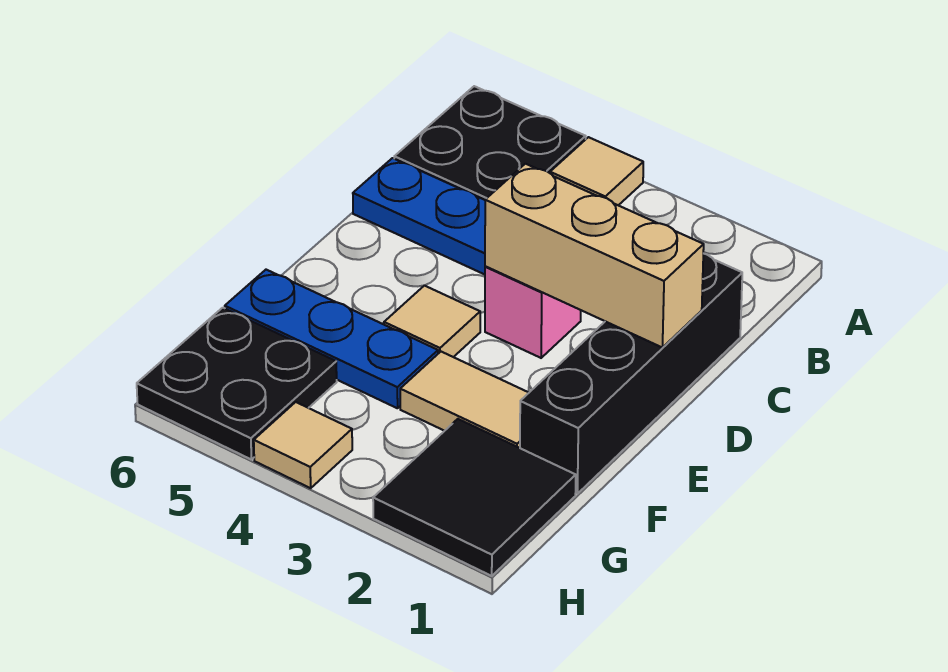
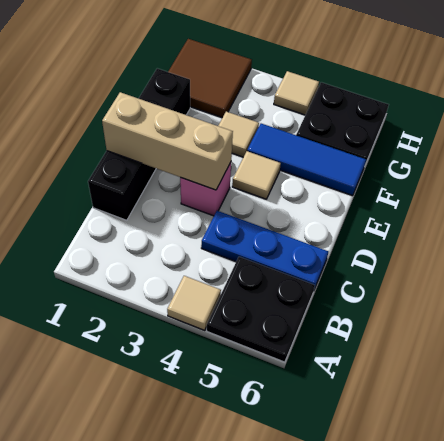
tan tile F2:F3 level 1 -> tan tile F3 level 1
blue plate F4:F6 level 1 -> blue tile F4:F6 level 1
black tile G1:H2 level 1 -> brown tile G1:H2 level 1

